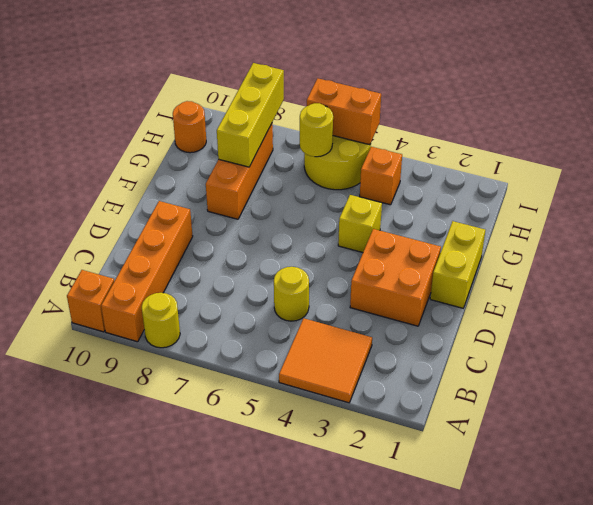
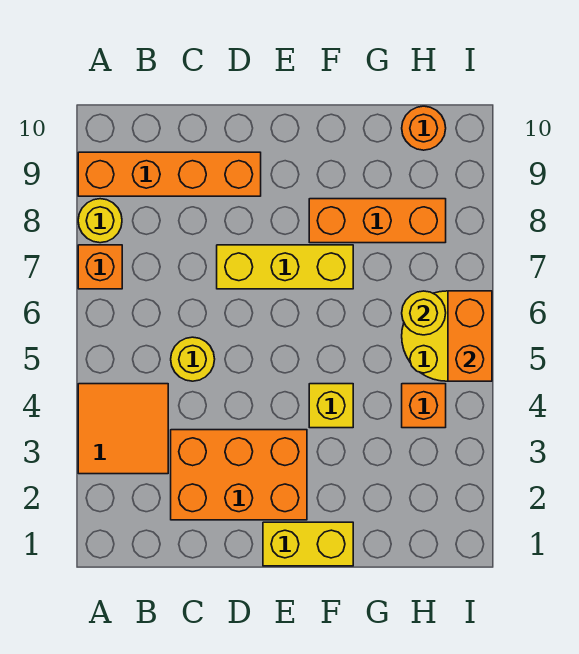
orange brick A10 level 1 -> orange brick A7 level 1
orange brick D2:E3 level 1 -> orange brick C2:E3 level 1
yellow brick G8:I8 level 2 -> yellow brick D7:F7 level 1

